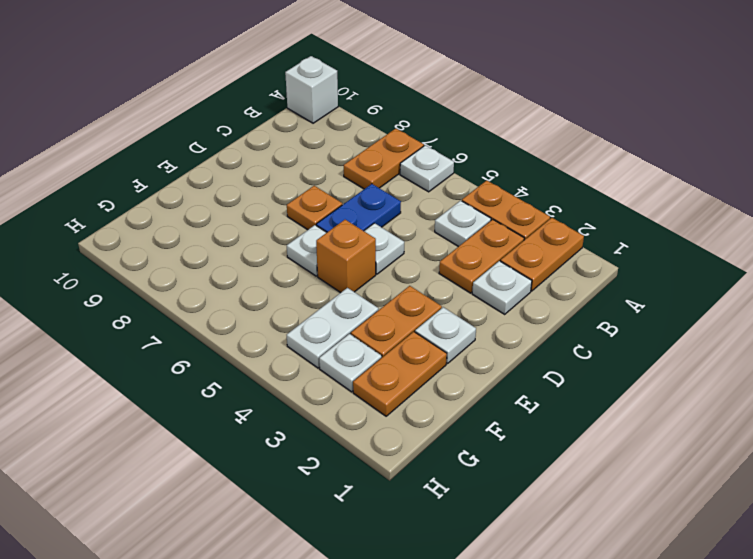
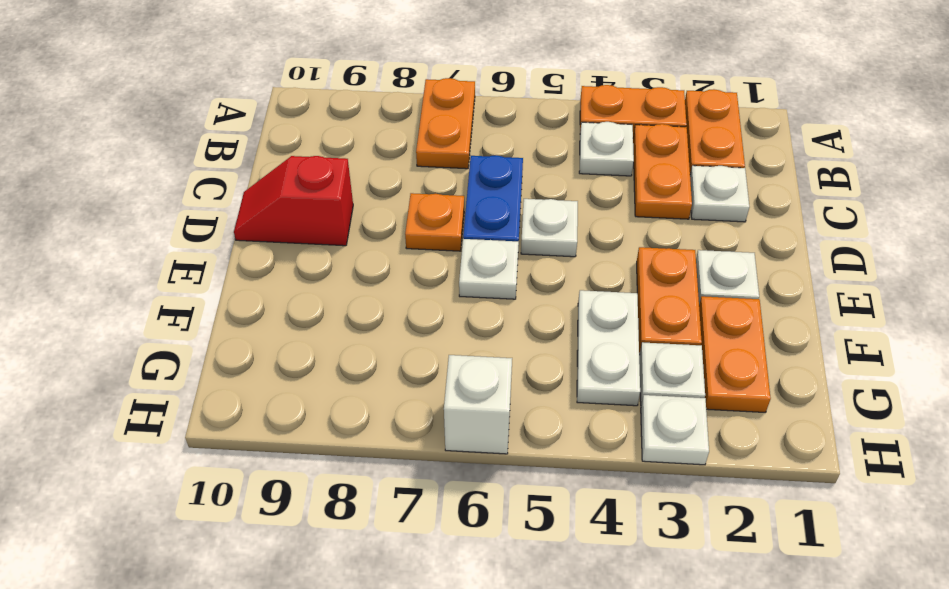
white plate A6 level 1 -> white plate H3 level 1
white brick A10 level 1 -> white brick H6 level 1
none -> red slope D9:D10 level 1 top 9
orange brick E5 level 1 -> none

